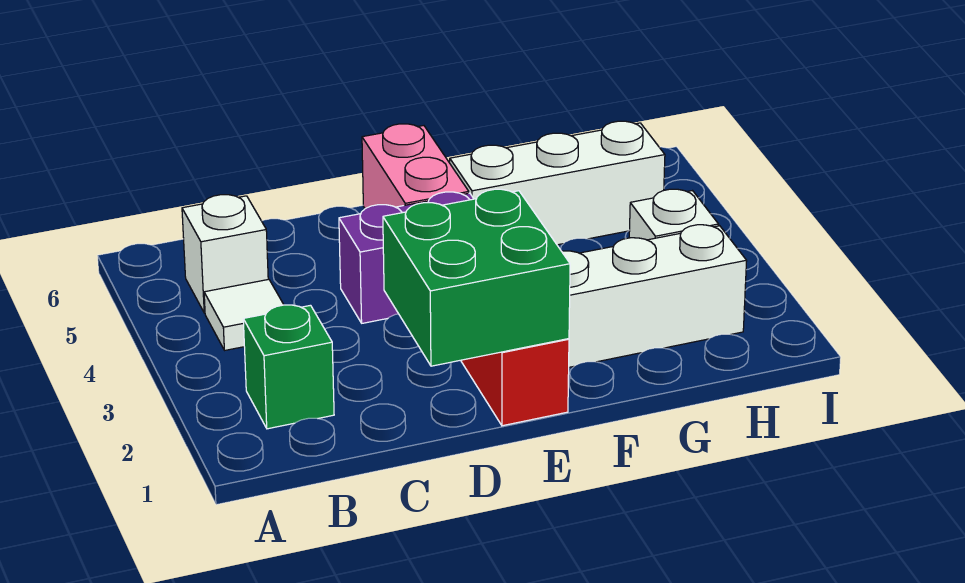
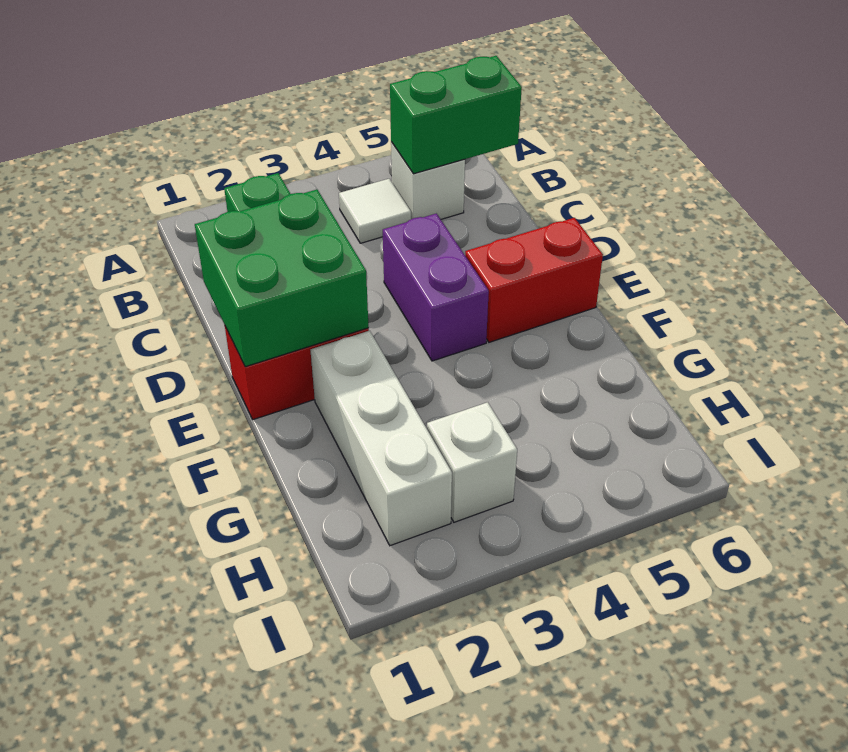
none -> green brick B5:B6 level 2
pink brick E5:E6 level 1 -> red brick E5:E6 level 1
white brick F5:H5 level 1 -> none

